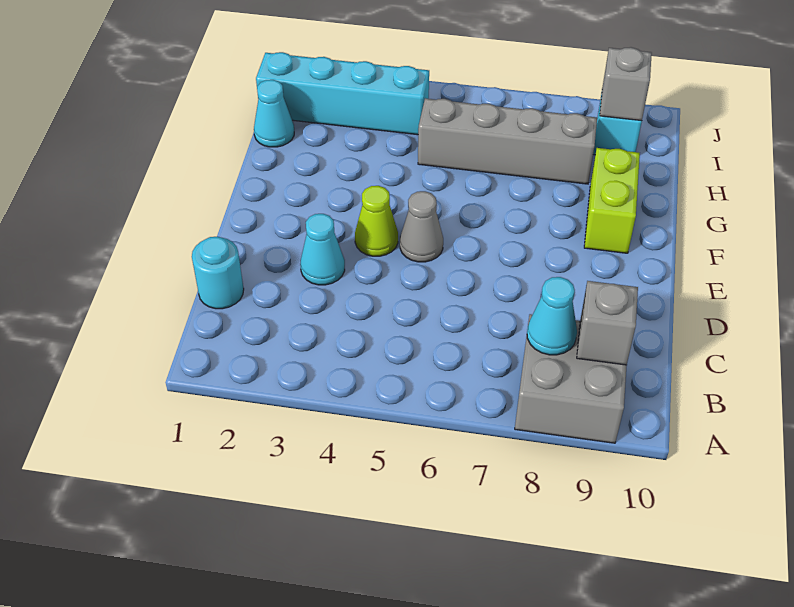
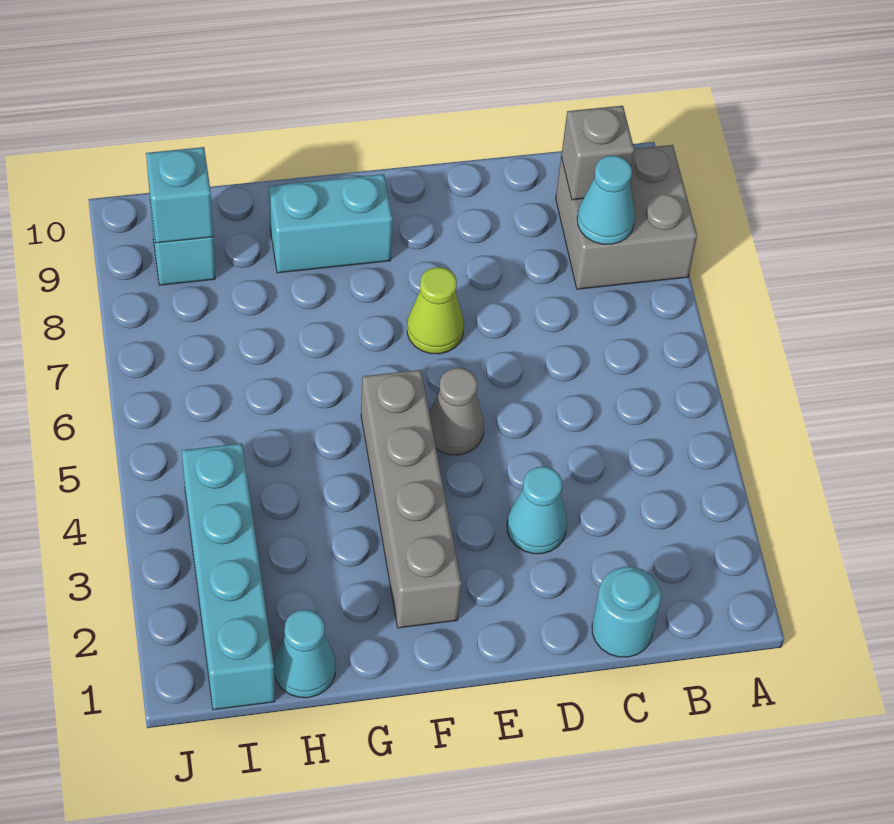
lime cone E4 level 1 -> lime cone E7 level 1
lime brick F9:G9 level 1 -> cyan brick F9:G9 level 1
grey brick H5:H8 level 1 -> grey brick F2:F5 level 1
grey brick I9 level 2 -> cyan brick I9 level 2

